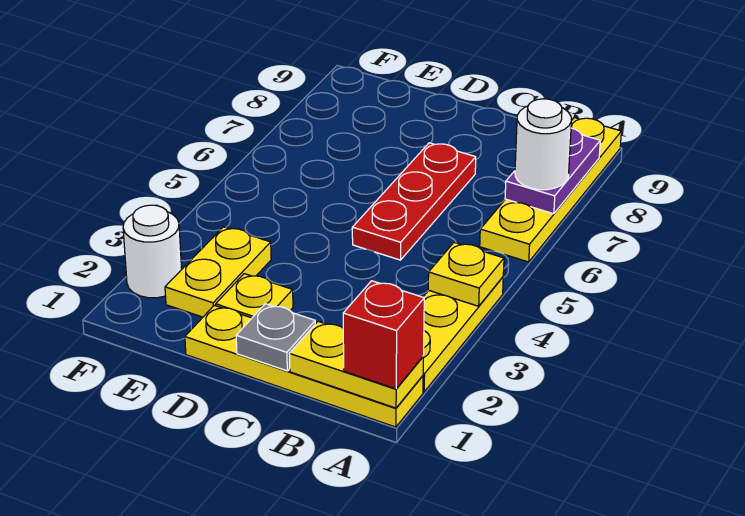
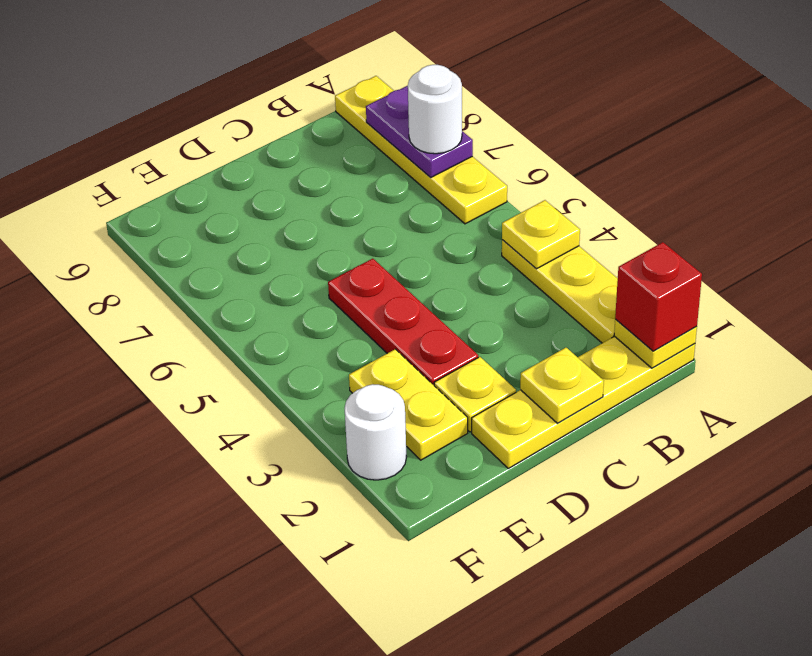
yellow plate A1:B1 level 2 -> yellow plate A1 level 2
grey plate C1 level 2 -> yellow plate C1 level 2
red plate C5:C7 level 1 -> red plate D3:D5 level 1

